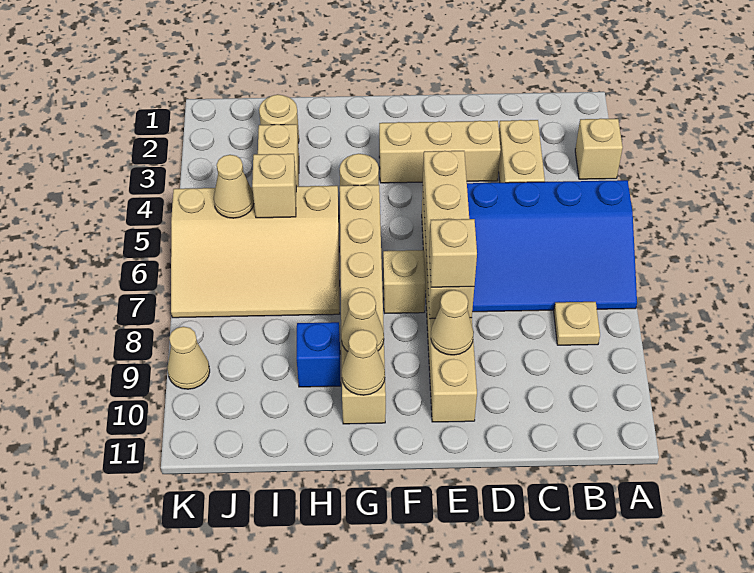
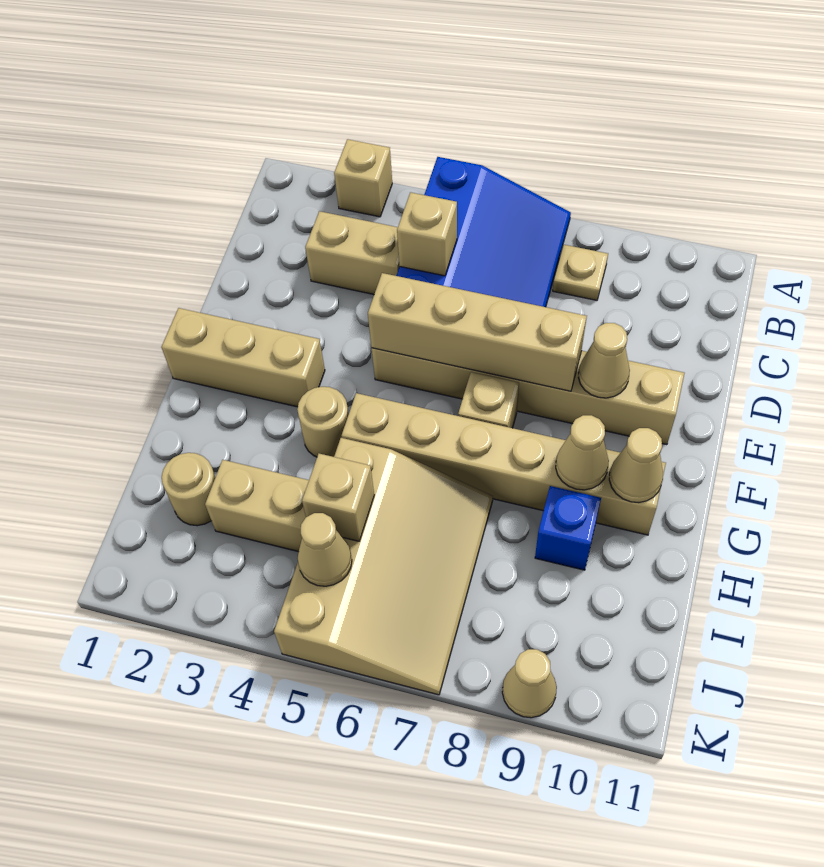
tan brick D3:F3 level 1 -> tan brick F1:F3 level 1
tan brick E8 level 3 -> tan brick C5 level 2

